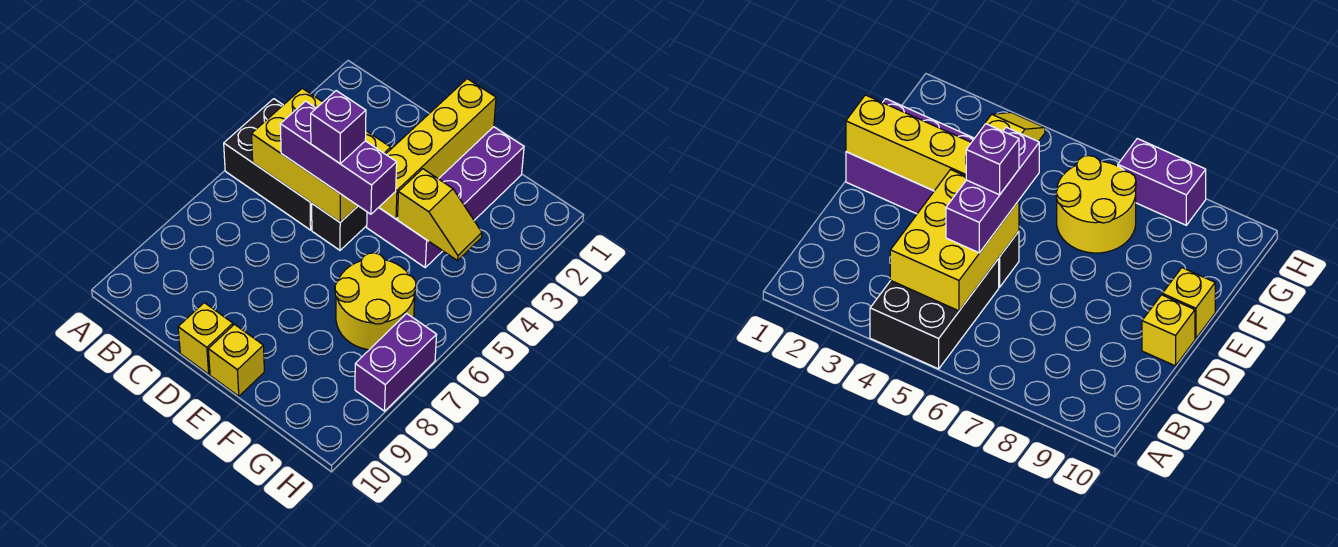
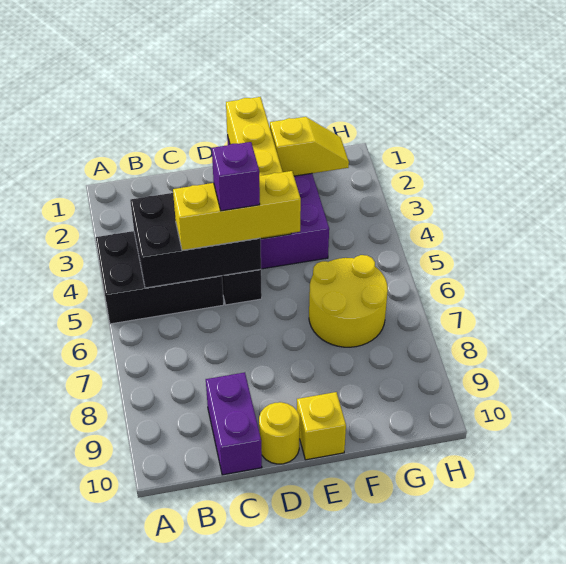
yellow brick B4:D5 level 2 -> black brick B4:D5 level 2
purple brick C5:E5 level 3 -> yellow brick C5:E5 level 3
yellow brick D10 level 1 -> yellow round brick D10 level 1
yellow slope F4:G4 level 2 top F -> yellow slope F2:G2 level 2 top F
purple brick H7:H8 level 1 -> purple brick C9:C10 level 1

